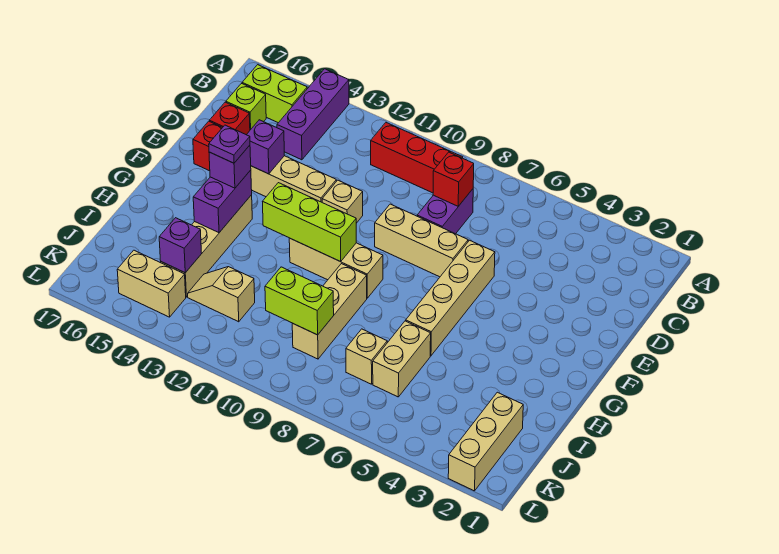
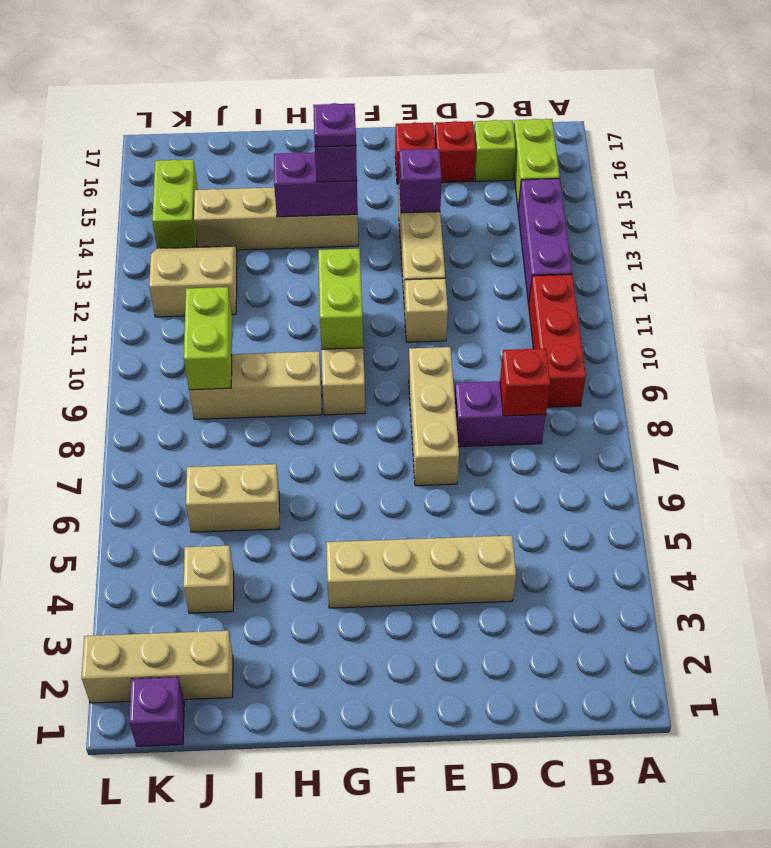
purple brick A14:C14 level 1 -> purple brick B12:B14 level 1
tan brick E6:H6 level 1 -> tan brick D4:G4 level 1
lime brick G10:G12 level 2 -> lime brick G10:G11 level 2
tan brick J7 level 1 -> tan brick J4 level 1
tan slope J12:J13 level 1 top 12 -> tan slope J12:K13 level 1 top 12
purple brick J14 level 2 -> purple brick K1 level 1
tan brick K14:K15 level 1 -> lime brick K14:K15 level 1

